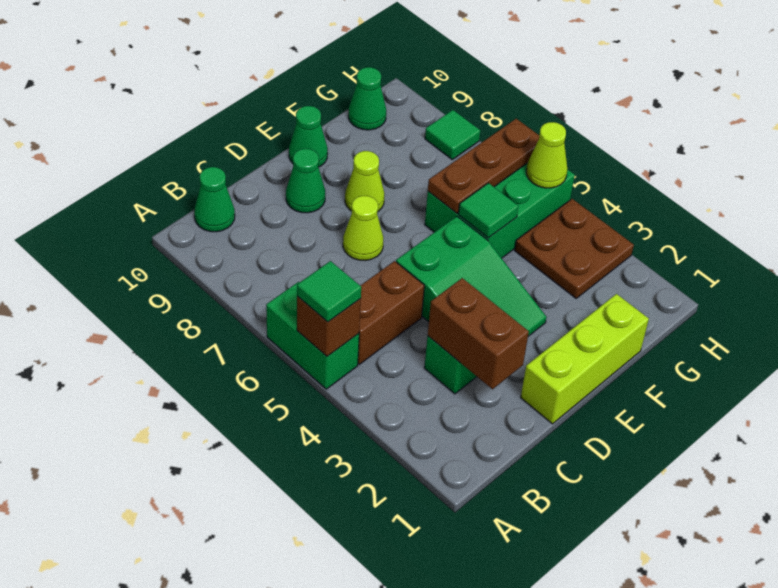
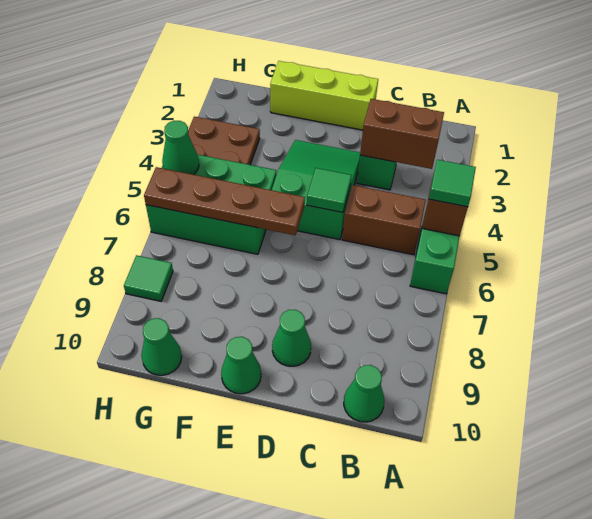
brown brick C2:C3 level 2 -> brown brick B3:C3 level 2
lime cone D7 level 1 -> none
lime cone E8 level 1 -> none
green tile F5 level 2 -> green tile D5 level 2
brown plate F6:H6 level 2 -> brown plate E6:H6 level 2
lime cone H5 level 2 -> green cone H5 level 2

